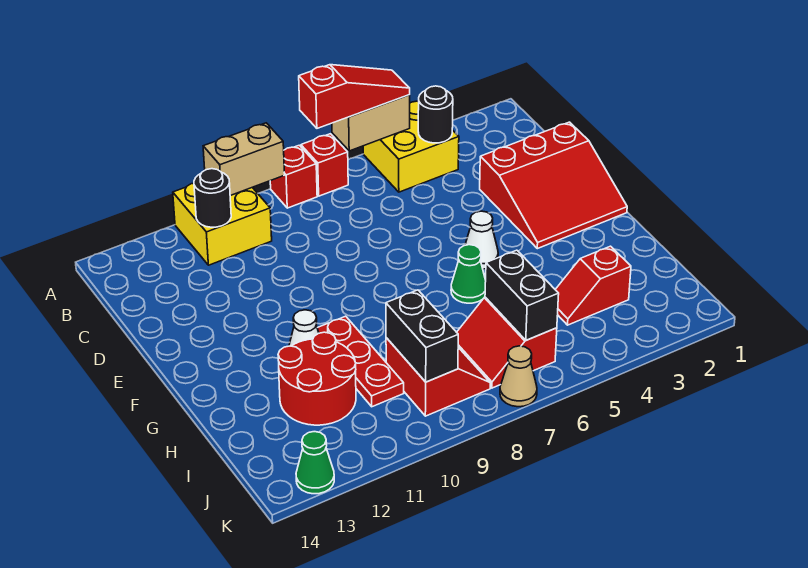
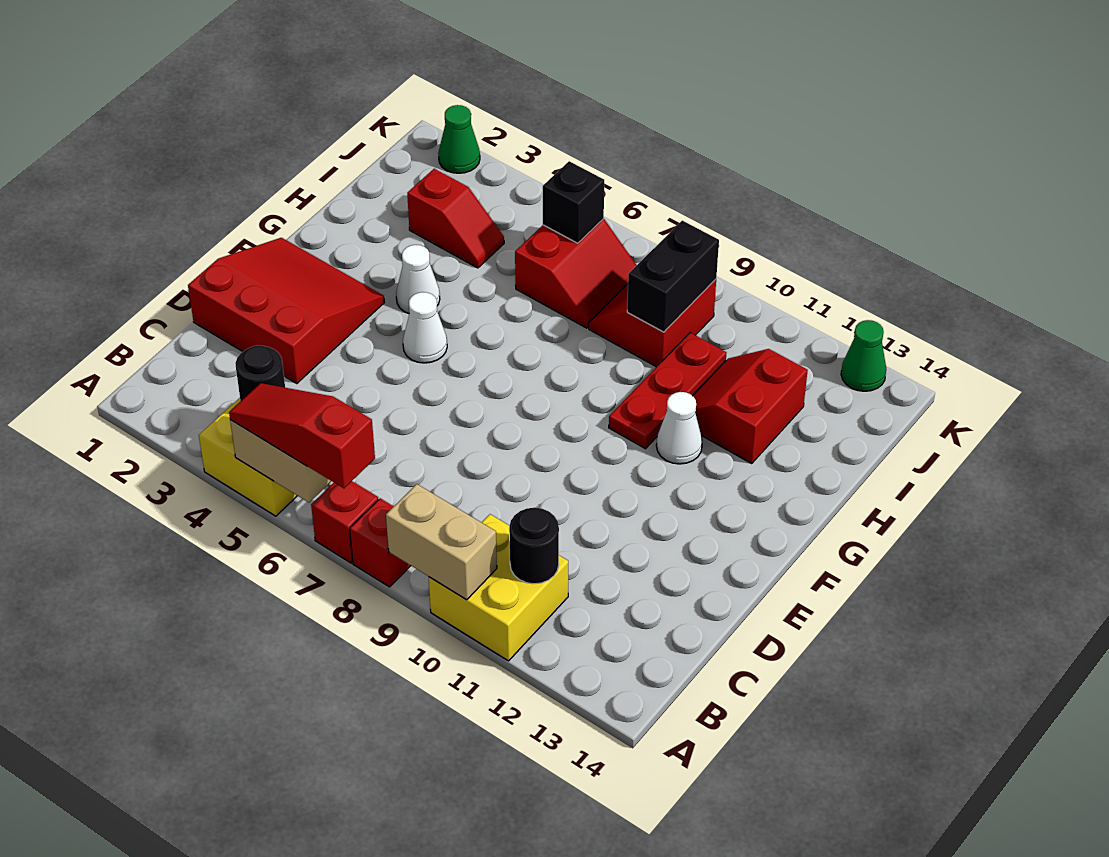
none -> white cone G4 level 1
green cone G6 level 1 -> green cone K2 level 1
red round brick H11:I12 level 1 -> red slope H11:I12 level 1 top 12
black brick I6:J6 level 2 -> black brick J6 level 2
tan cone K7 level 1 -> none

